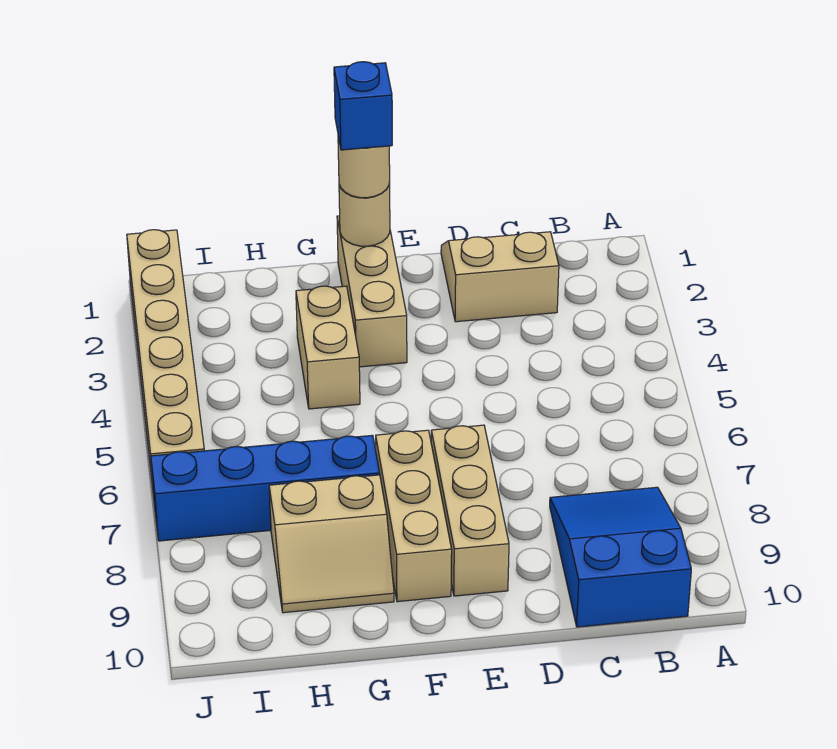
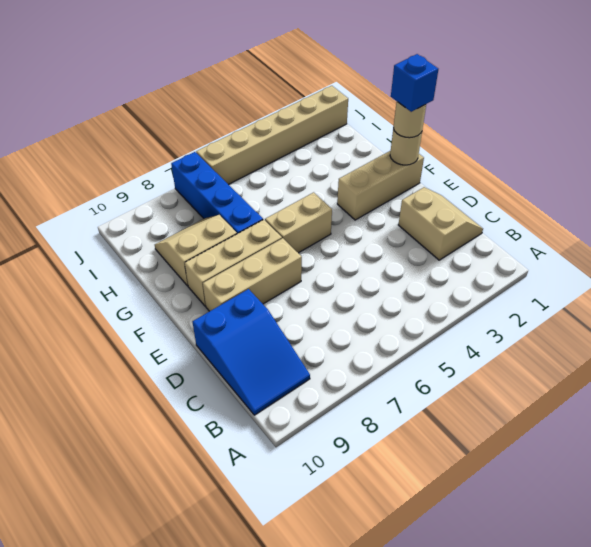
blue slope B8:C10 level 1 top 10 -> blue slope B9:D10 level 1 top D
tan brick G3:G4 level 1 -> tan brick F5:F6 level 1
tan slope G8:H9 level 1 top 8 -> tan slope G8:H9 level 1 top G

